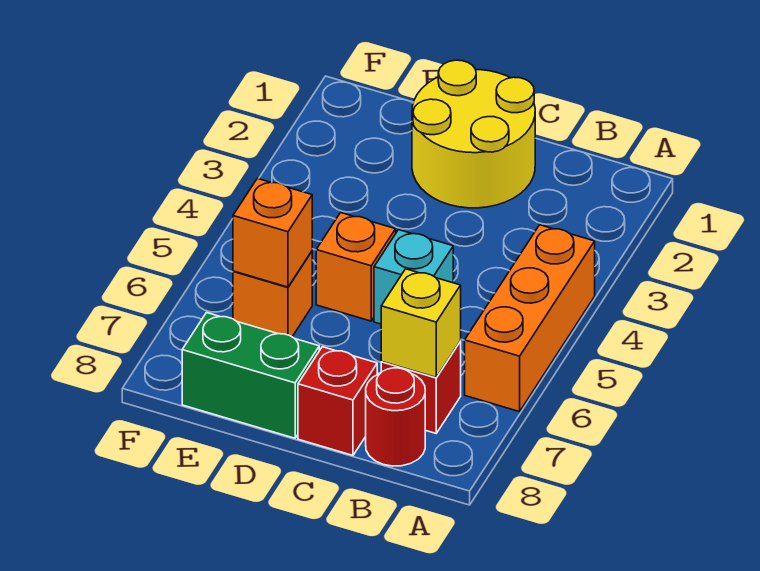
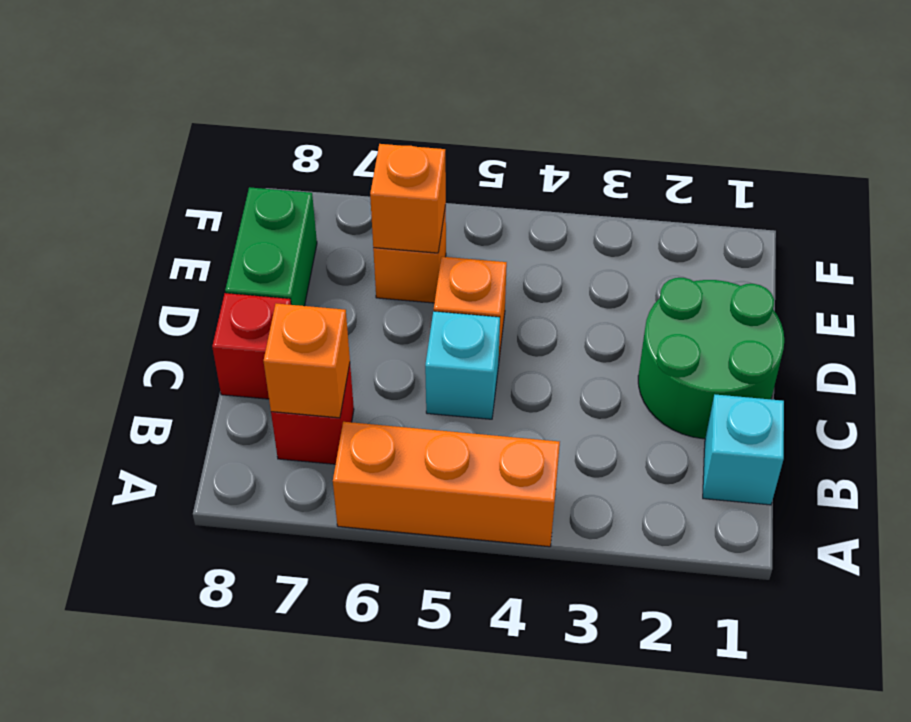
none -> cyan brick B1 level 1
yellow brick B7 level 2 -> orange brick B7 level 2
red round brick B8 level 1 -> none
yellow round brick C1:D2 level 1 -> green round brick C1:D2 level 1

